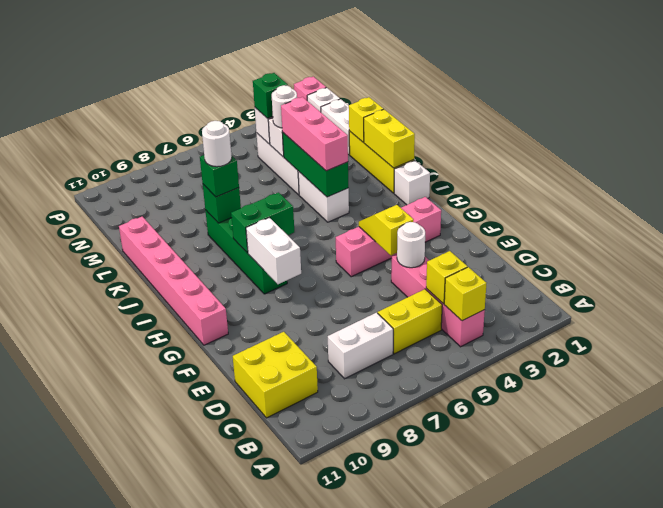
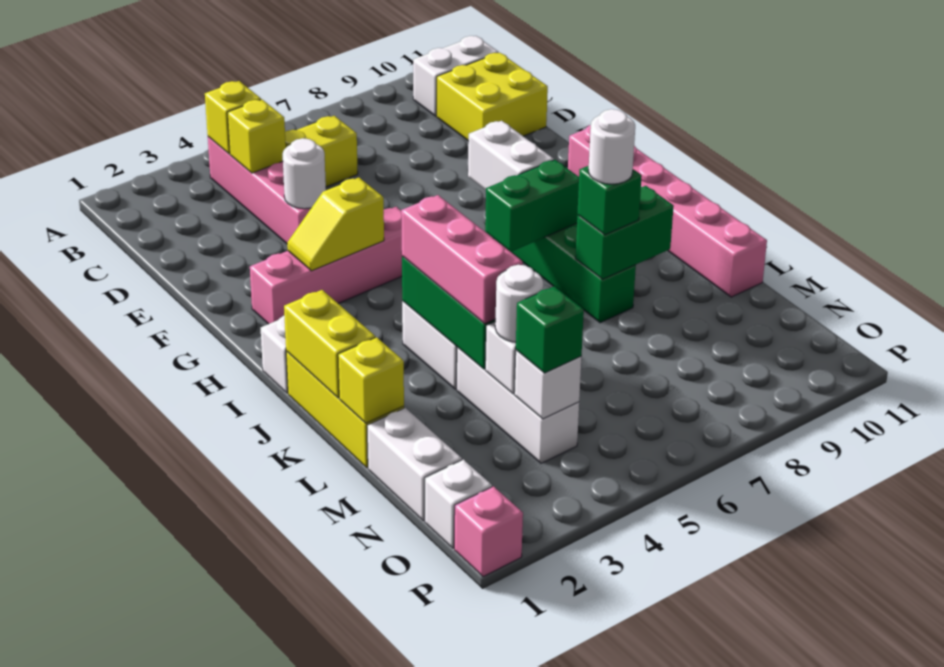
white brick C7:C8 level 1 -> white brick B10:B11 level 1
yellow slope F4:G4 level 2 top F -> yellow slope G3:G4 level 2 top 4
green brick K8 level 2 -> green brick K8:K9 level 2

